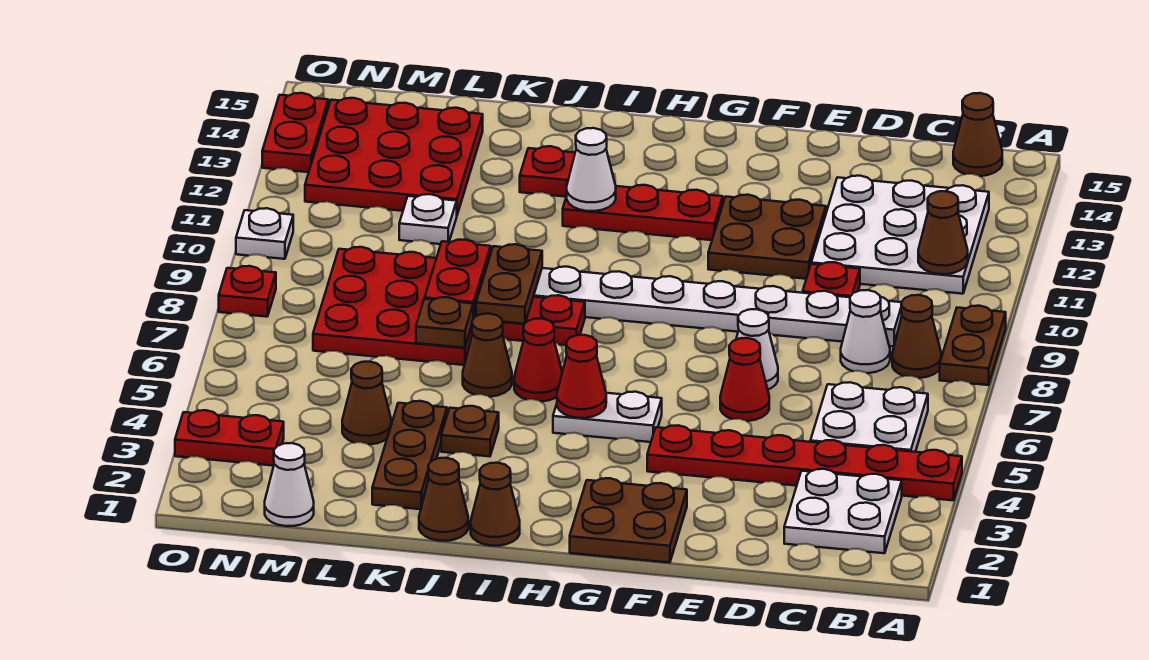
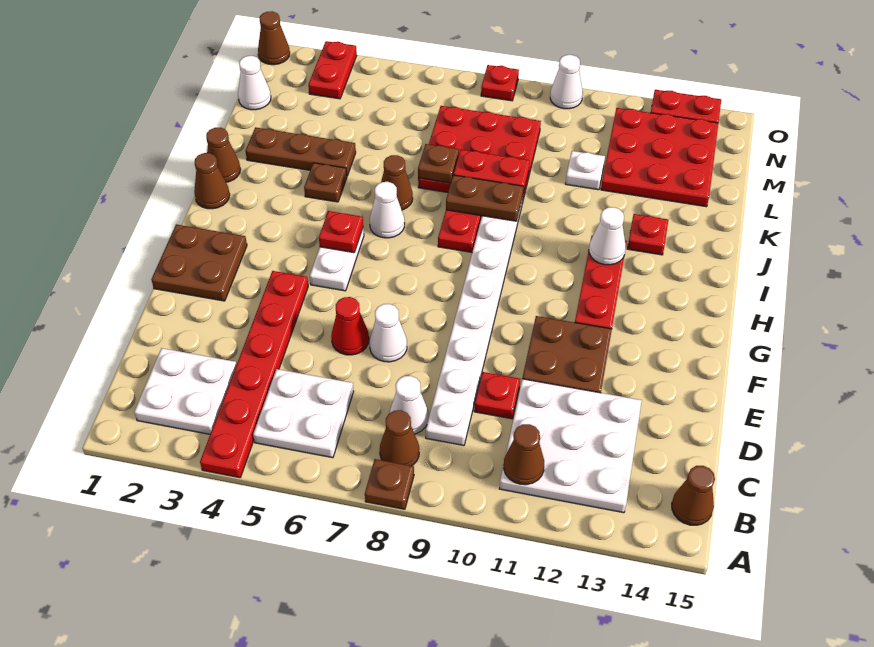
brown plate A8:A9 level 1 -> brown plate A8 level 1
red cone H5 level 2 -> red plate H5 level 2
red cone I6 level 1 -> white cone I6 level 1
brown cone L4 level 1 -> brown cone O1 level 1
white plate O10 level 1 -> white cone O10 level 1

